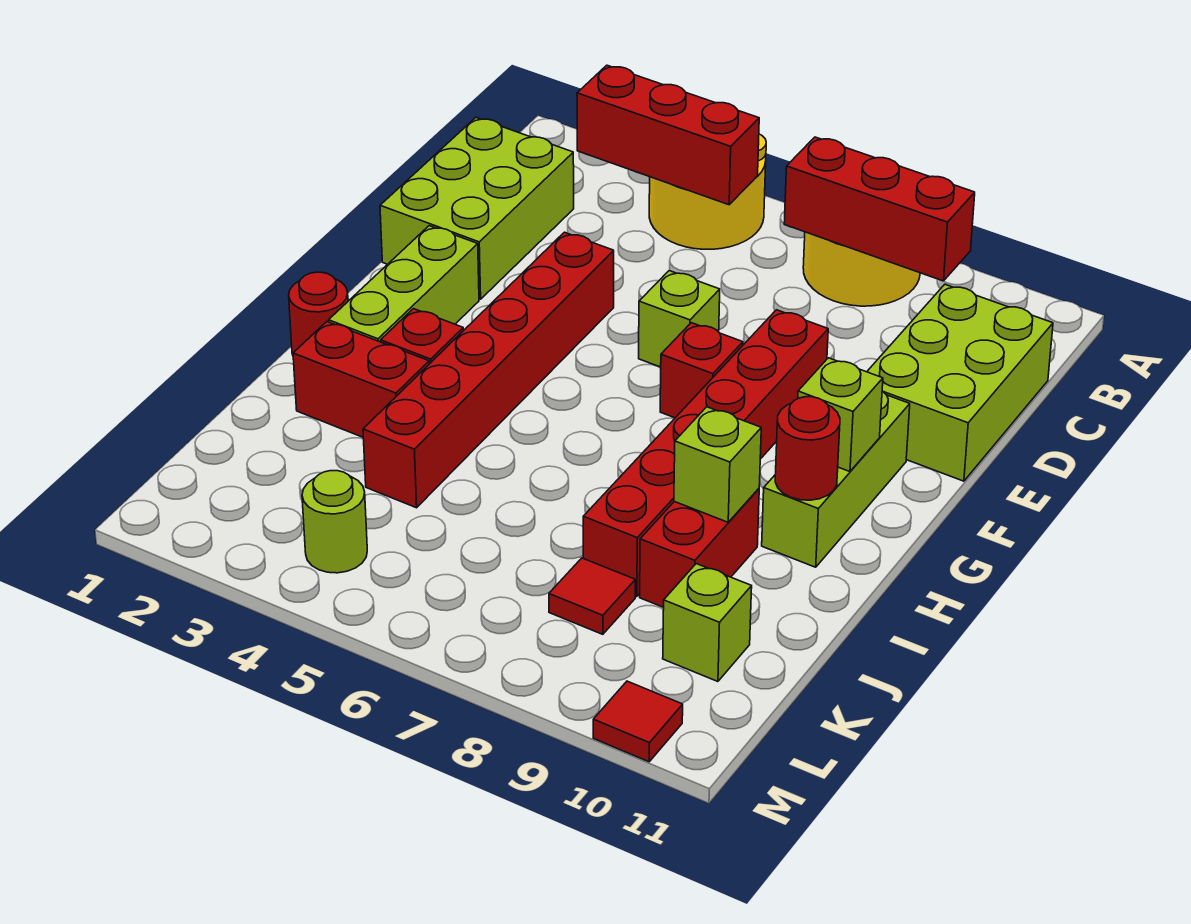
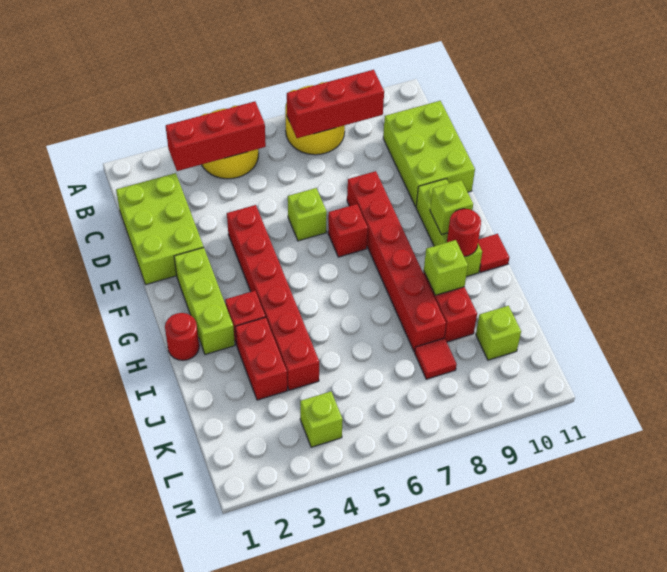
red brick I2:I3 level 1 -> red brick I3:J3 level 1
lime round brick L4 level 1 -> lime brick L4 level 1
red tile M10 level 1 -> red tile H11 level 1

